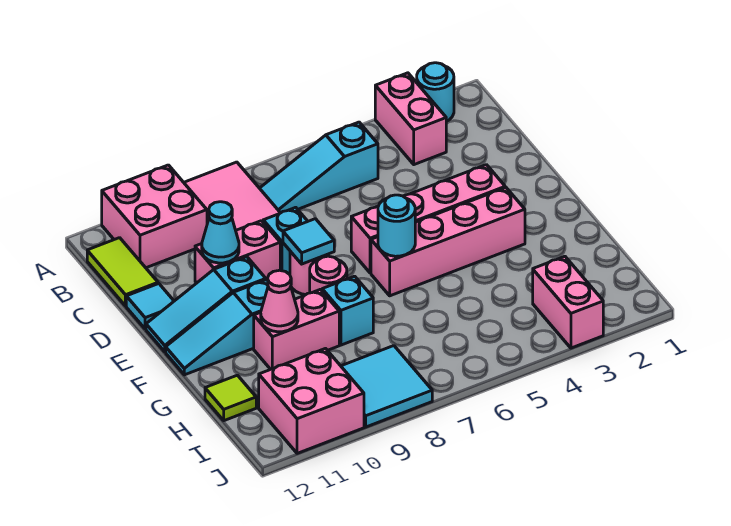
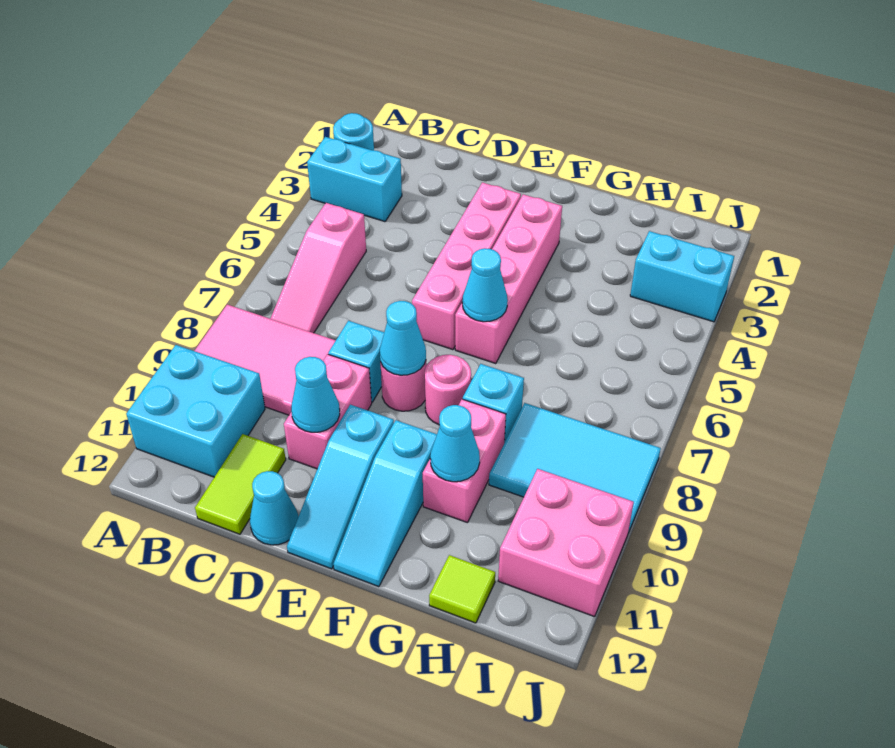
pink brick A3:B3 level 1 -> cyan brick A3:B3 level 1
pink brick A10:B11 level 1 -> cyan brick A10:B11 level 1
cyan slope B5:B7 level 1 top 5 -> pink slope B5:B7 level 1 top 5
lime tile B12:C12 level 1 -> lime tile C11:C12 level 1
cyan tile D12 level 1 -> cyan cone D12 level 1
cyan tile E8 level 2 -> cyan cone E8 level 2
cyan round brick F6 level 2 -> cyan cone F6 level 2
pink cone G10 level 2 -> cyan cone G10 level 2
pink brick I3:J3 level 1 -> cyan brick I3:J3 level 1
cyan tile I8:J9 level 1 -> cyan tile H8:J9 level 1

